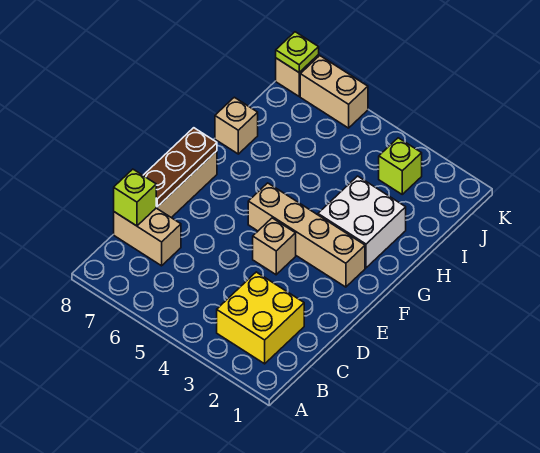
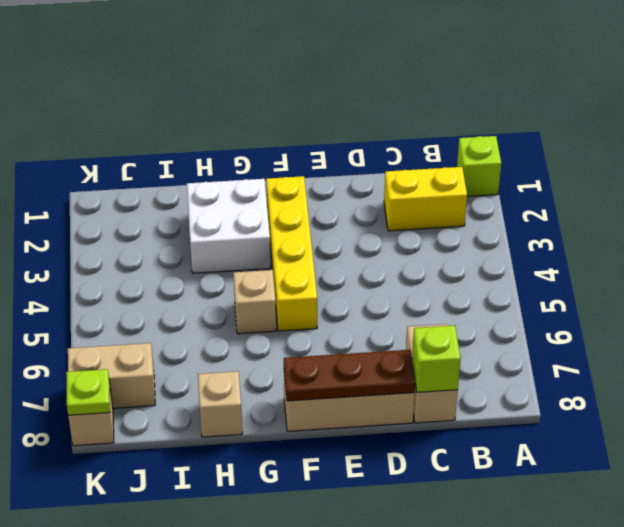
yellow brick B2:C3 level 1 -> yellow brick B2:C2 level 1
tan brick E4 level 1 -> tan brick G5 level 1
tan brick F2:F5 level 1 -> yellow brick F2:F5 level 1
lime brick J3 level 1 -> lime brick A1 level 1
tan brick K6:K7 level 1 -> tan brick J7:K7 level 1

